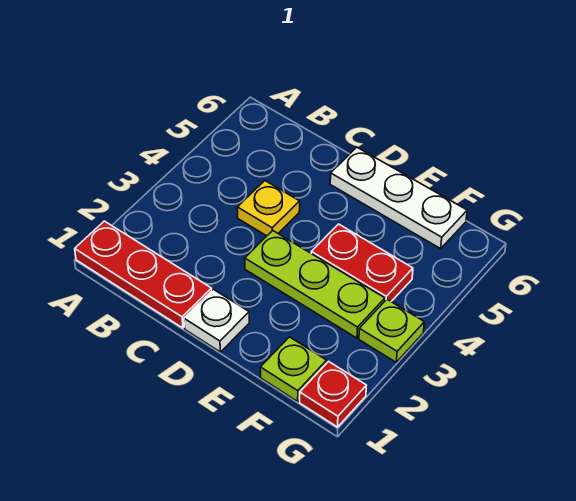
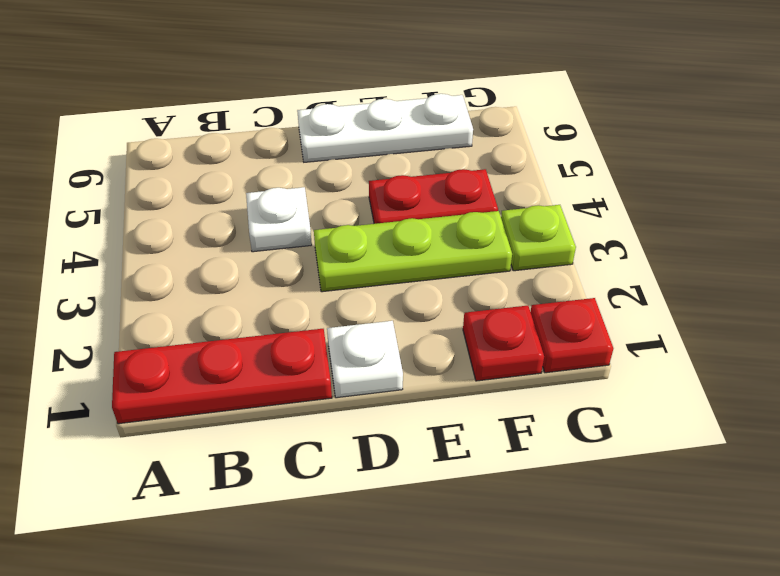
yellow plate C4 level 1 -> white plate C4 level 1
lime plate F1 level 1 -> red plate F1 level 1

